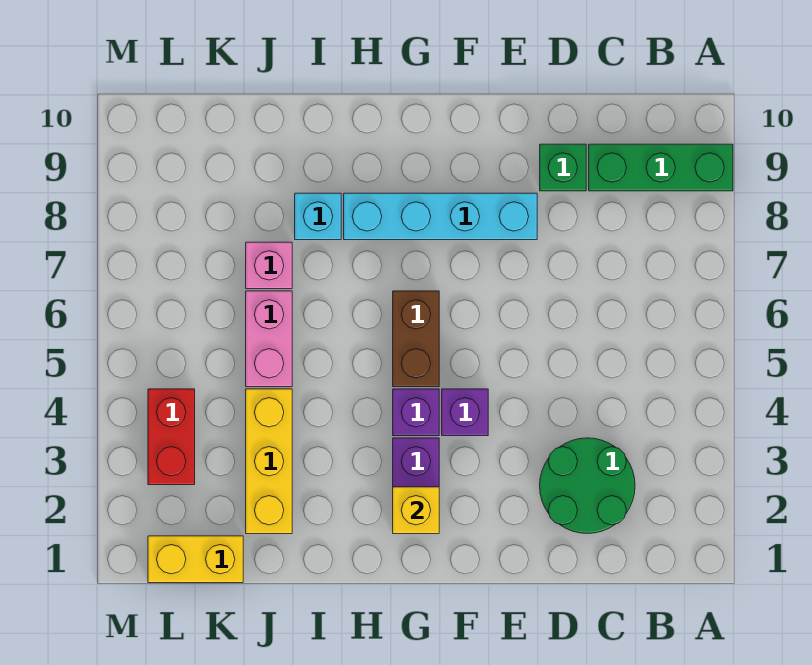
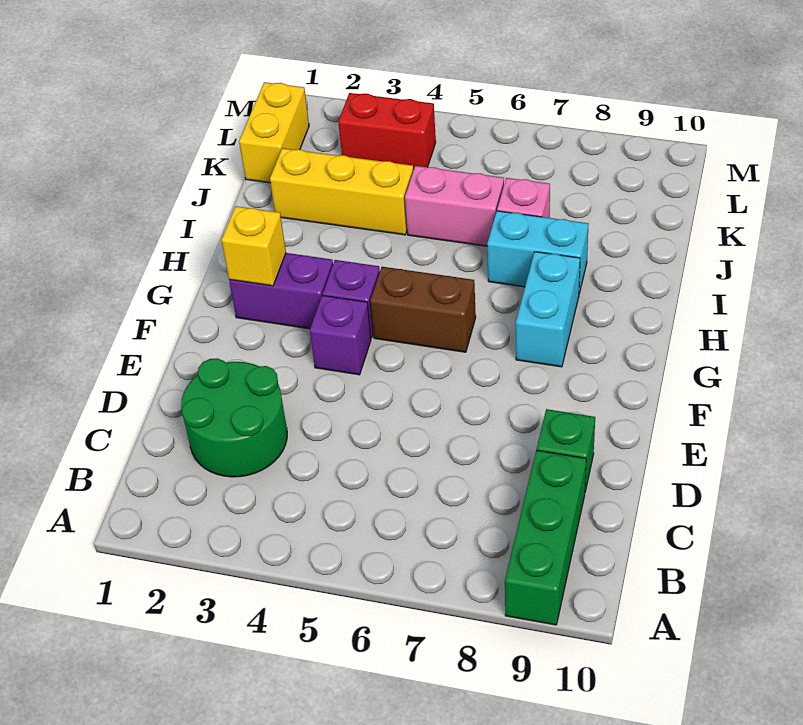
cyan brick E8:H8 level 1 -> cyan brick G8:H8 level 1
cyan brick I8 level 1 -> cyan brick I7:I8 level 1

